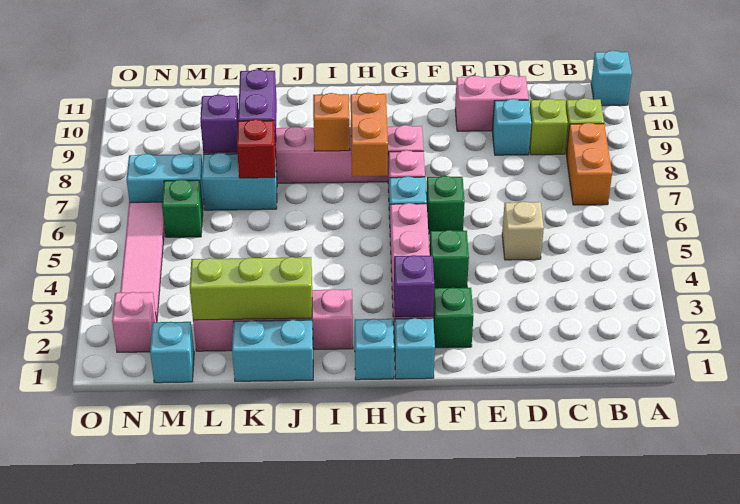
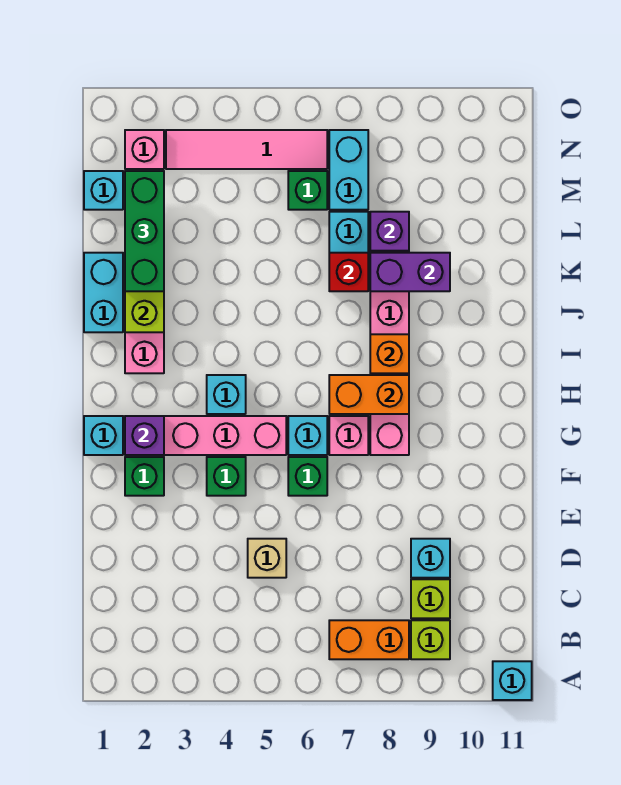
pink brick D10:E10 level 1 -> none
cyan brick H1 level 1 -> cyan brick H4 level 1
none -> green brick K2:M2 level 3

